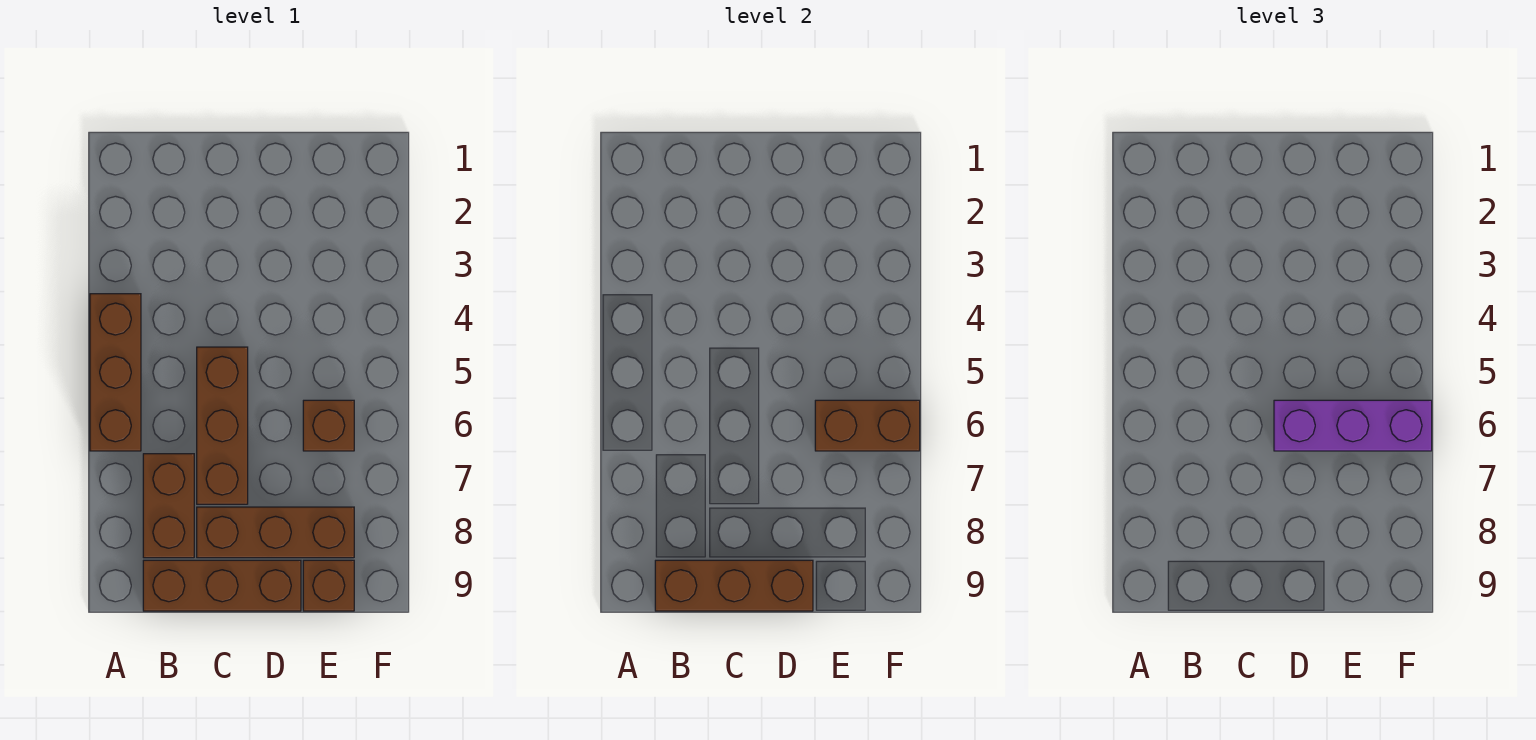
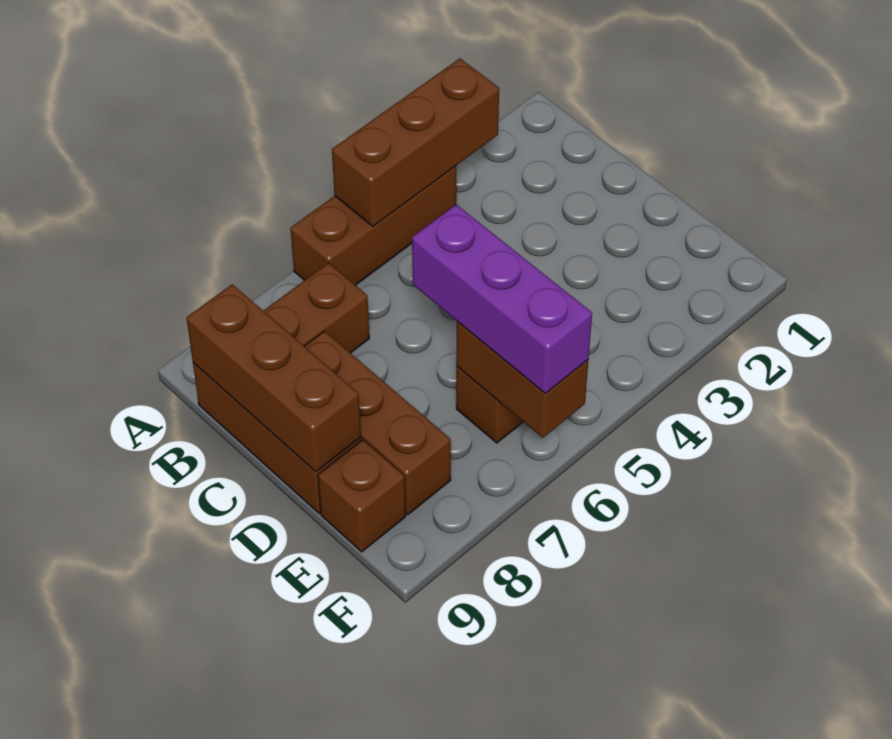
brown brick C5:C7 level 1 -> brown brick A3:A5 level 2

